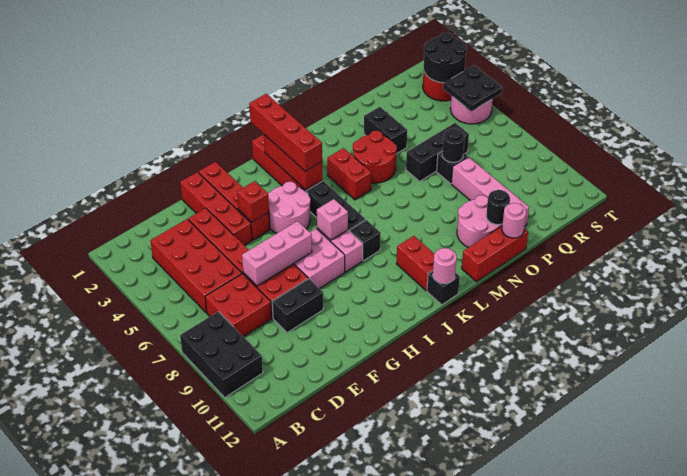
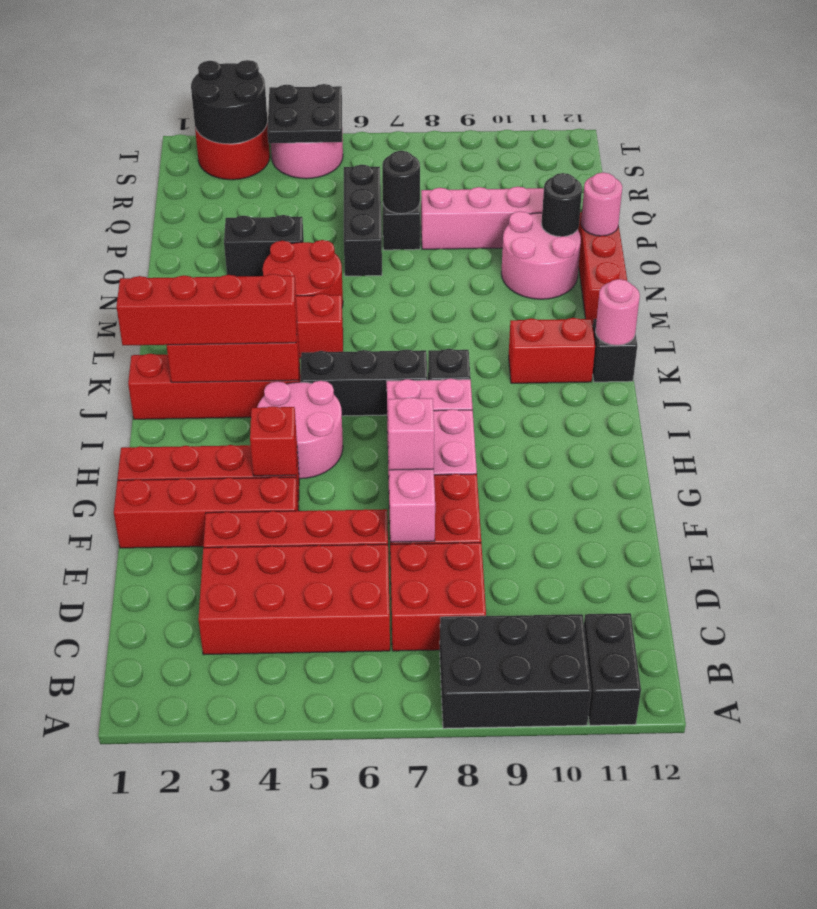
black brick E9:F9 level 1 -> black brick A11:B11 level 1
pink brick I7 level 2 -> pink brick F7 level 3

